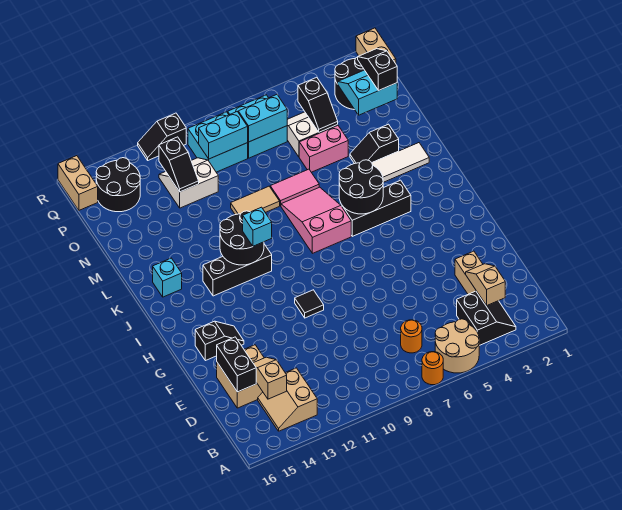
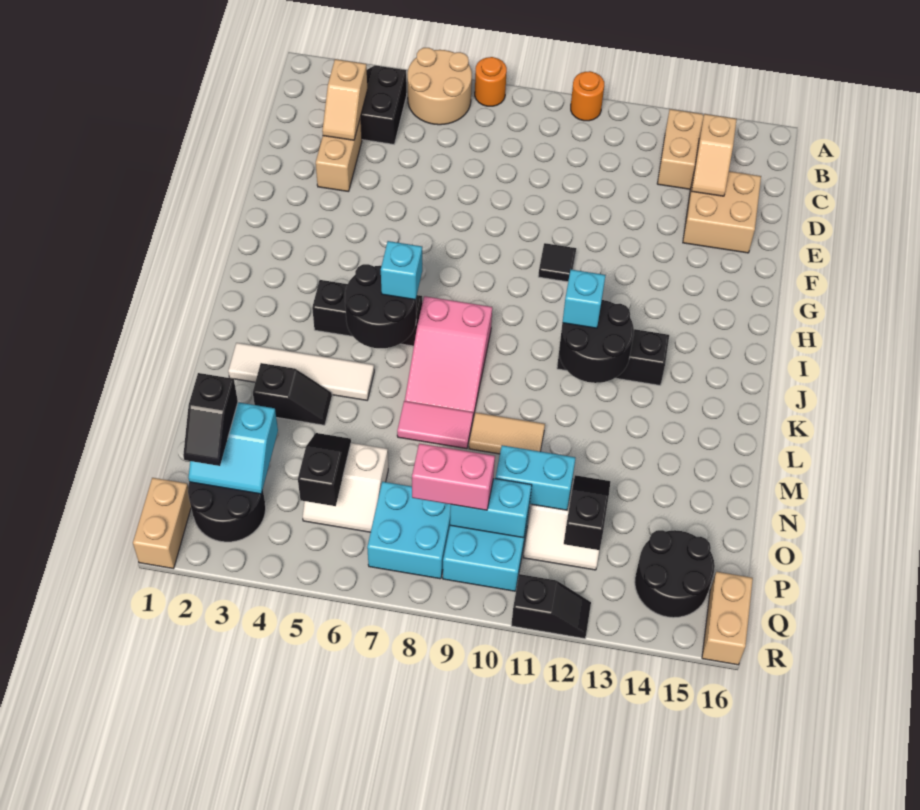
orange round brick C7 level 1 -> orange round brick A10 level 1
black brick D15:E15 level 2 -> none
black slope G14:G15 level 1 top 15 -> none
cyan brick K15 level 1 -> cyan brick J6 level 3
pink brick N5:N6 level 1 -> pink brick P8:P9 level 3
cyan brick P7:P8 level 2 -> cyan brick O10:O11 level 2

